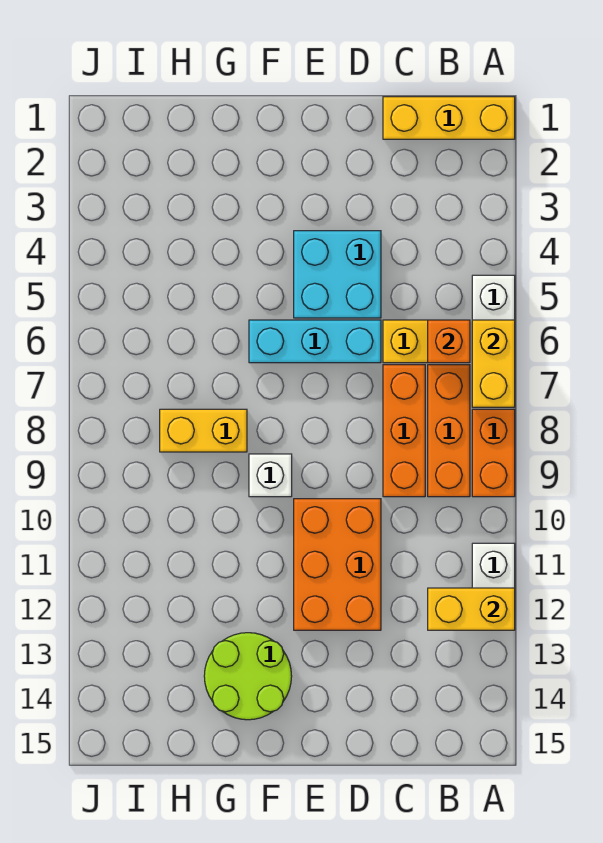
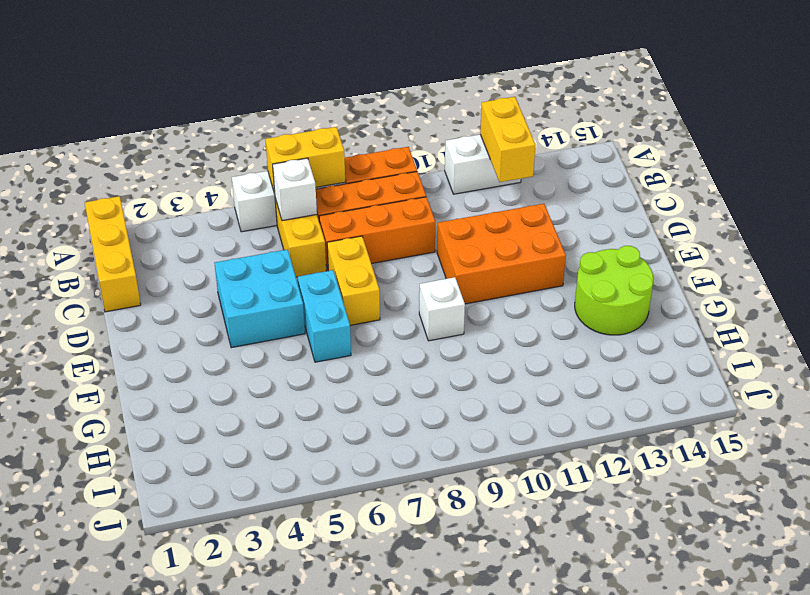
orange brick B6 level 2 -> white brick B6 level 2
cyan brick D6:F6 level 1 -> cyan brick E6:F6 level 1
yellow brick G8:H8 level 1 -> yellow brick D7:E7 level 1

